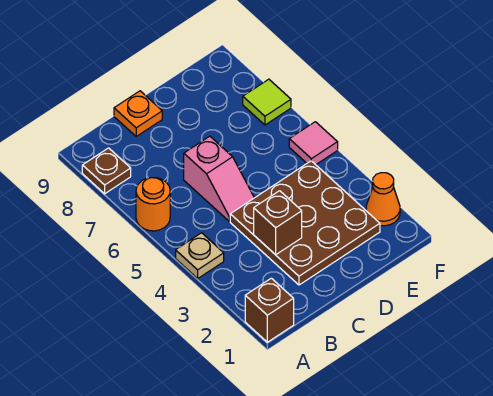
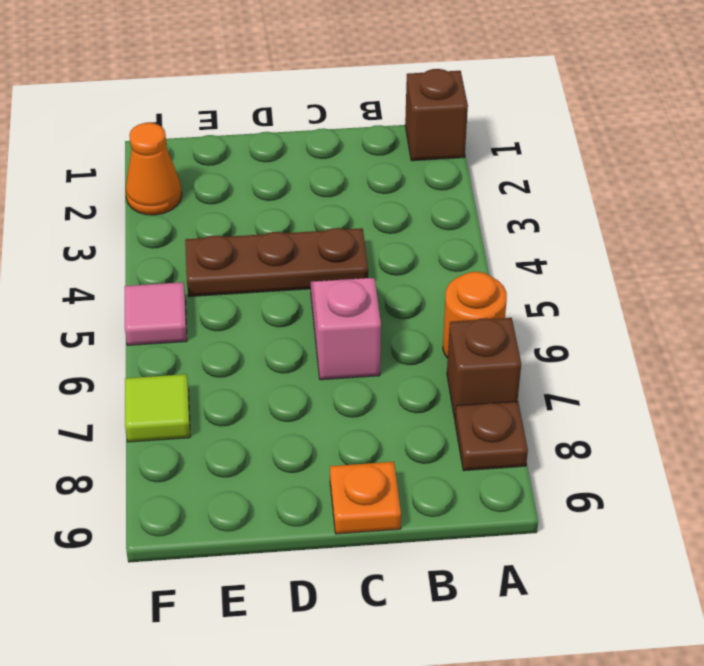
tan plate A4 level 1 -> none
brown plate C2:E4 level 1 -> brown plate C4:E4 level 1
brown brick C3 level 2 -> brown brick A7 level 1

